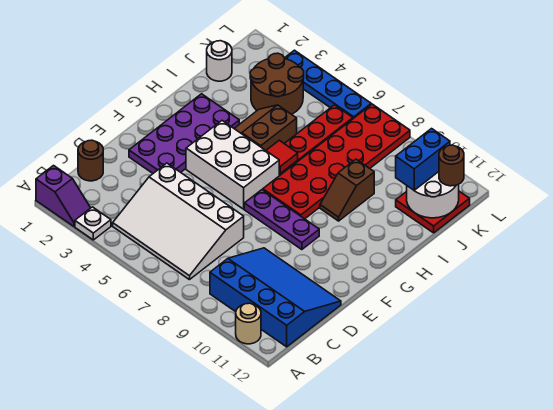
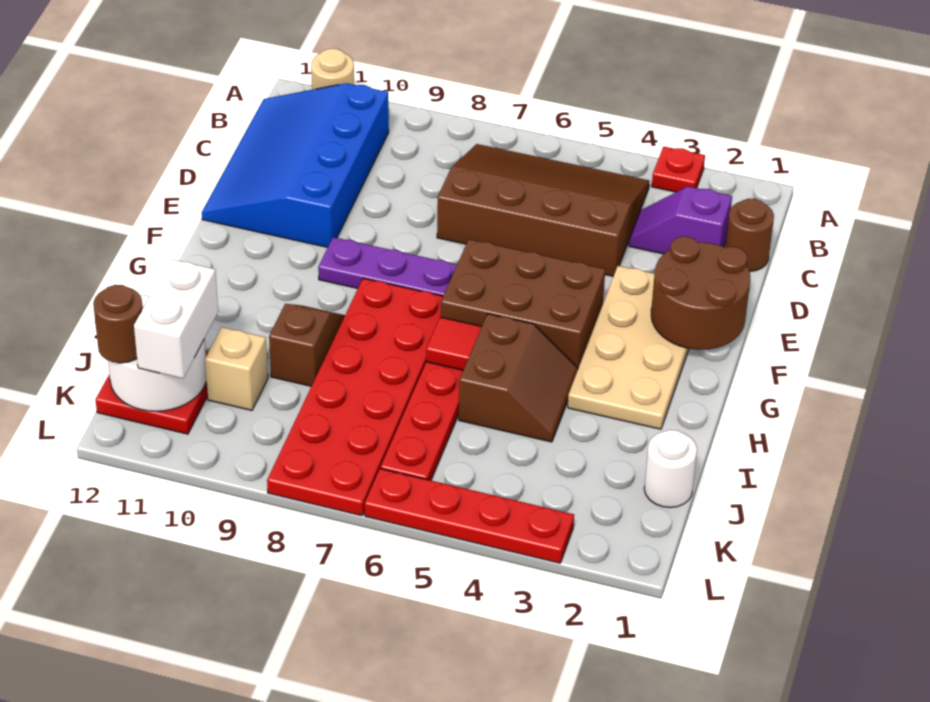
purple slope A1:A2 level 1 top 1 -> purple slope C2:C3 level 1 top 2
white plate A3 level 1 -> red plate A3 level 1
white slope B4:D7 level 1 top D -> brown slope B4:D7 level 1 top D
blue slope B9:D12 level 1 top B -> blue slope B10:E12 level 1 top 10
purple plate E2:H3 level 1 -> tan plate E2:H3 level 1
white brick F4:G6 level 1 -> brown brick F4:G6 level 1
brown round brick J3:K4 level 1 -> brown round brick E1:F2 level 2
none -> tan brick J10 level 1
blue brick J11:K11 level 3 -> white brick J11:K11 level 3
blue plate L3:L6 level 1 -> red plate L3:L6 level 1

